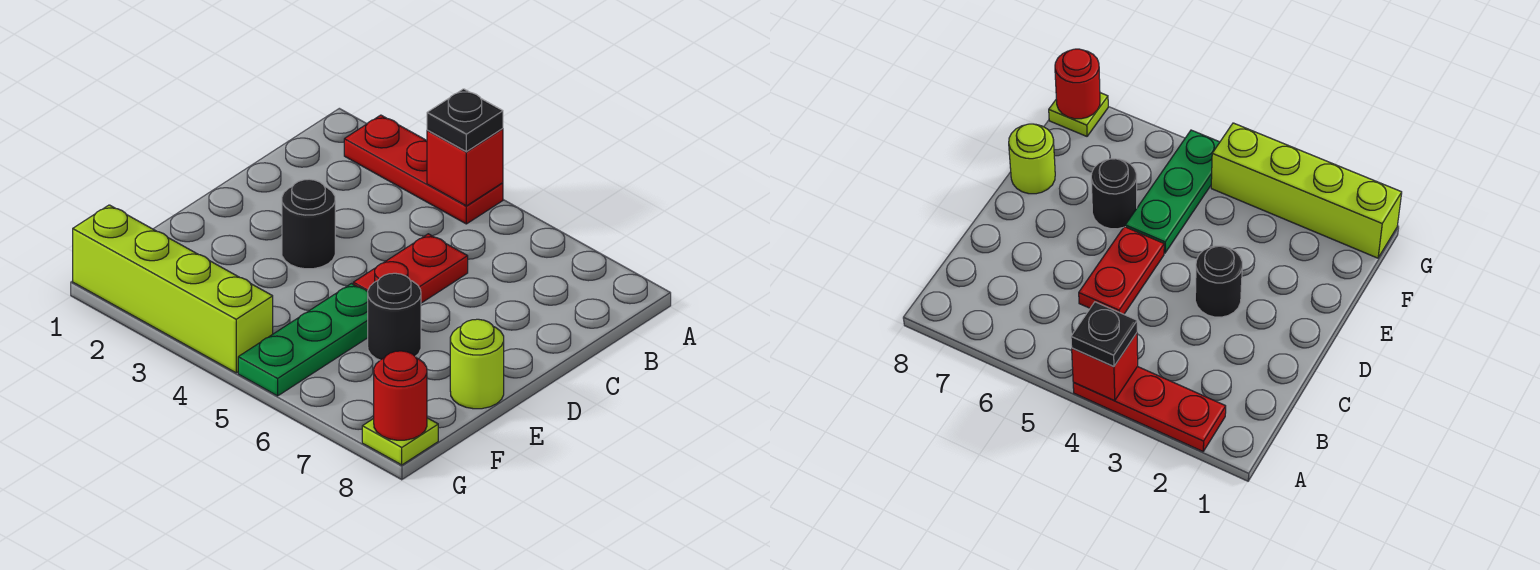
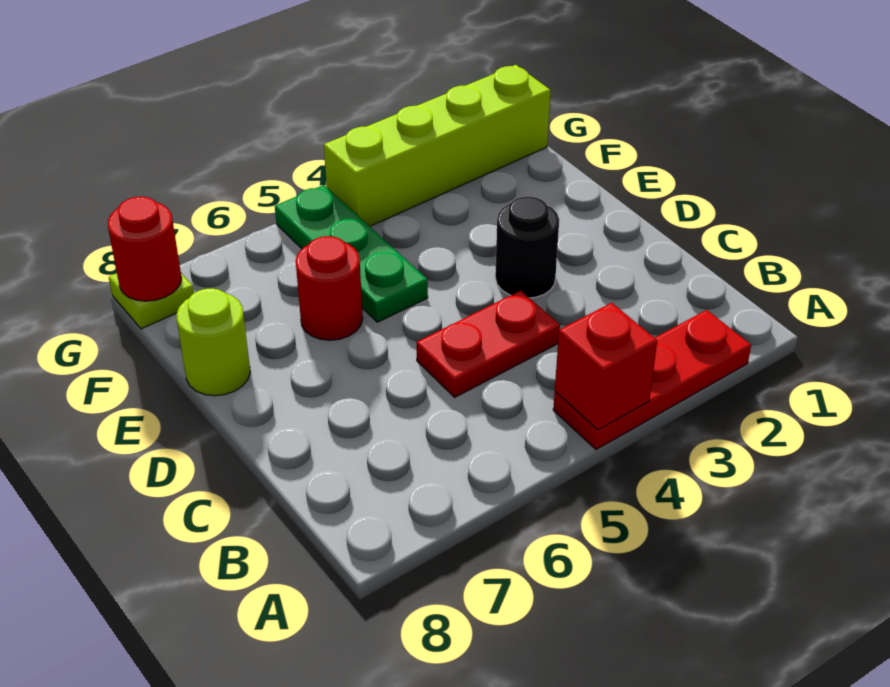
black plate A4 level 3 -> none
red plate C5:D5 level 1 -> red plate C4:C5 level 1
black round brick E6 level 1 -> red round brick E6 level 1

